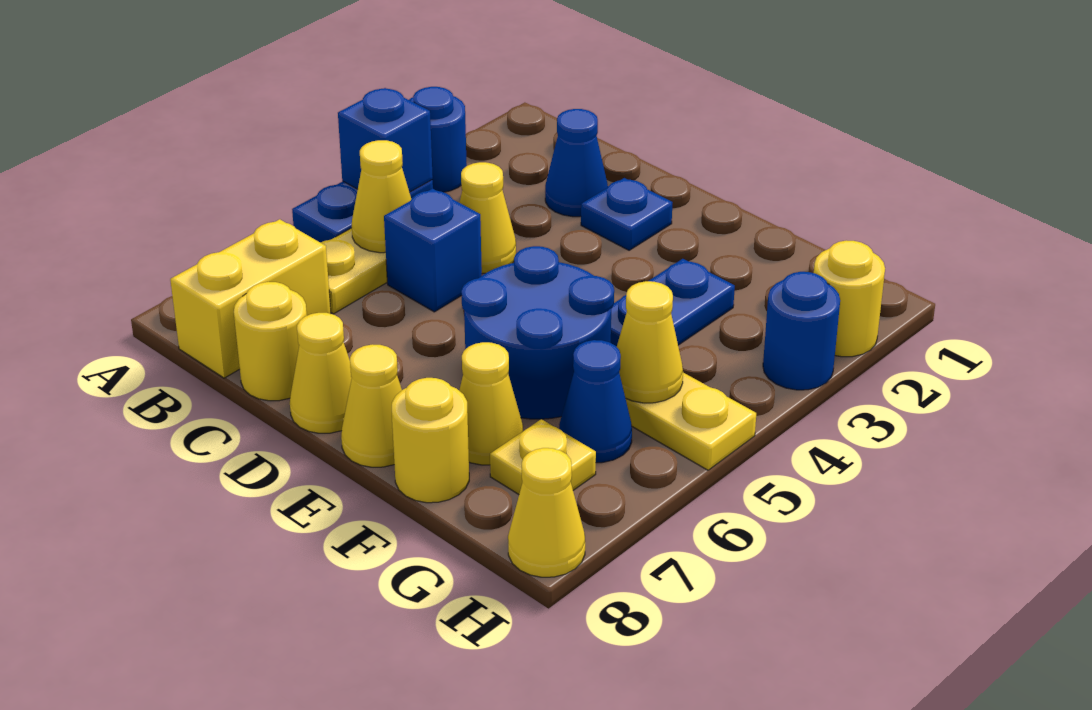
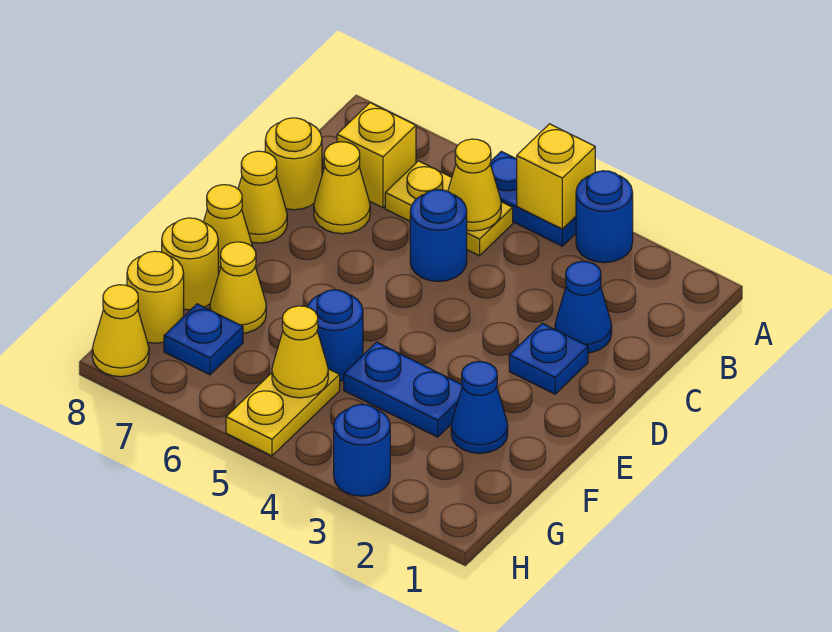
blue brick A4 level 2 -> yellow brick A4 level 2
yellow brick B7:B8 level 1 -> yellow brick B7 level 1
yellow cone C4 level 1 -> yellow cone C7 level 1
blue brick C5 level 1 -> blue round brick C5 level 1
blue round brick E5:F6 level 1 -> blue round brick F5 level 1
blue cone G6 level 1 -> blue cone F2 level 1
yellow plate G7 level 1 -> blue plate G7 level 1
yellow round brick H2 level 1 -> yellow round brick G8 level 1

